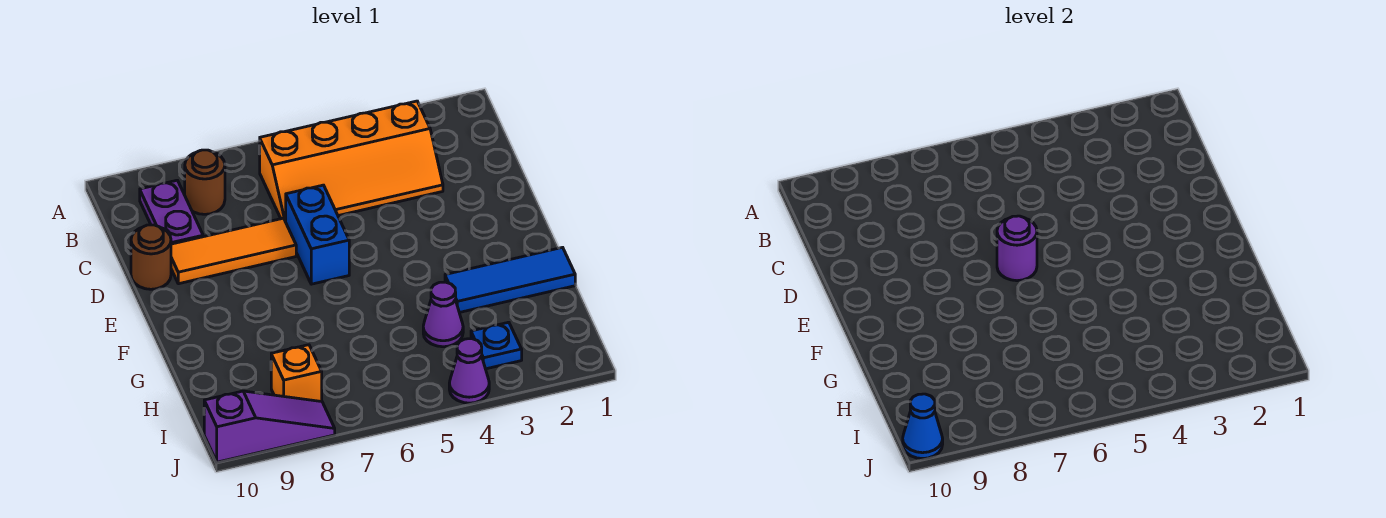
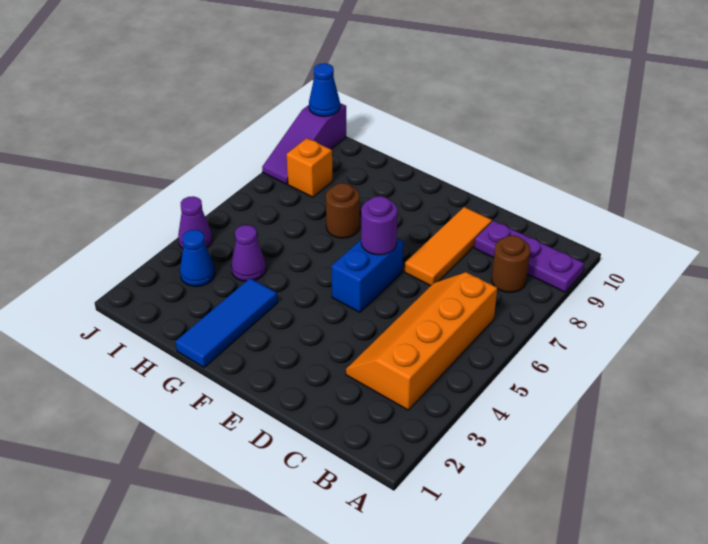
purple plate B9:C9 level 1 -> purple plate A9:C9 level 1
blue brick D6:E6 level 1 -> blue brick E5:E6 level 1
brown round brick D10 level 1 -> brown round brick G7 level 1
blue plate I3 level 1 -> blue cone I3 level 1

